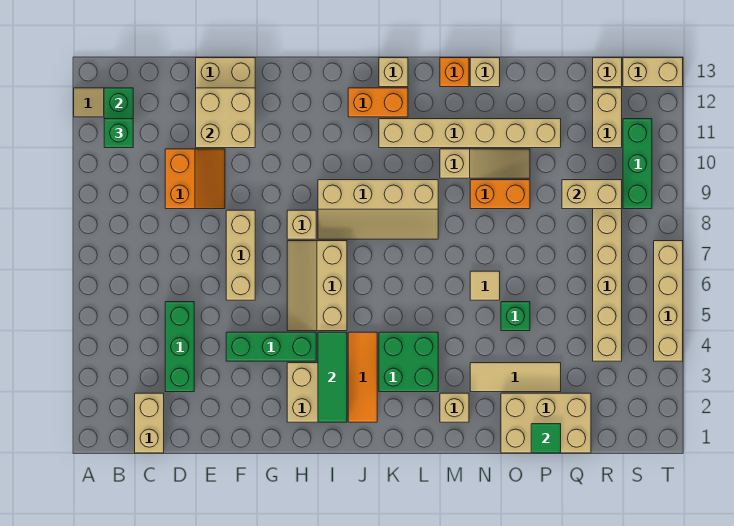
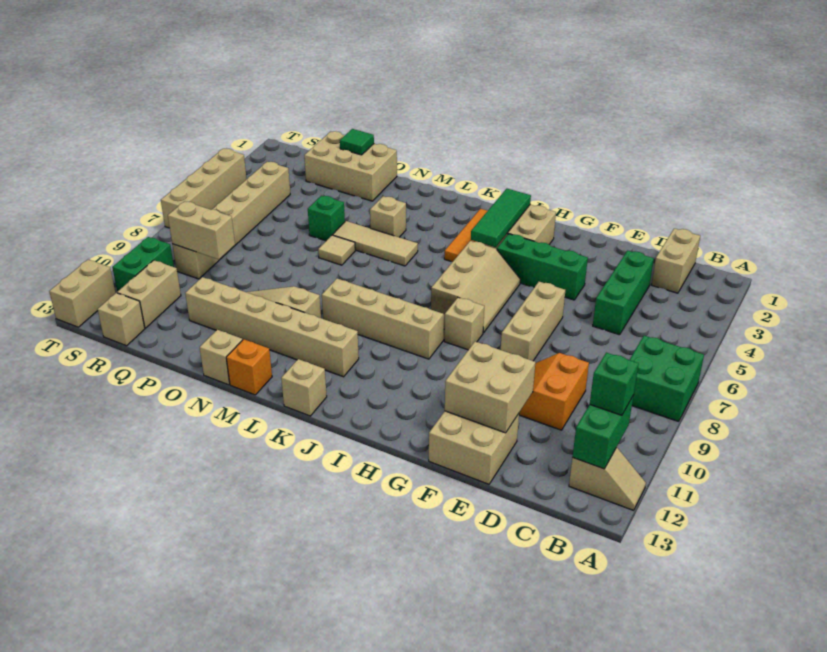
orange brick J12:K12 level 1 -> none
green brick K3:L4 level 1 -> green brick A7:B8 level 1
tan brick M2 level 1 -> tan brick M4 level 1
tan tile N3:P3 level 1 -> tan tile L5:N5 level 1
orange brick N9:O9 level 1 -> none
green brick S9:S11 level 1 -> green brick S10:S11 level 1
tan brick S13:T13 level 1 -> tan brick T12:T13 level 1

